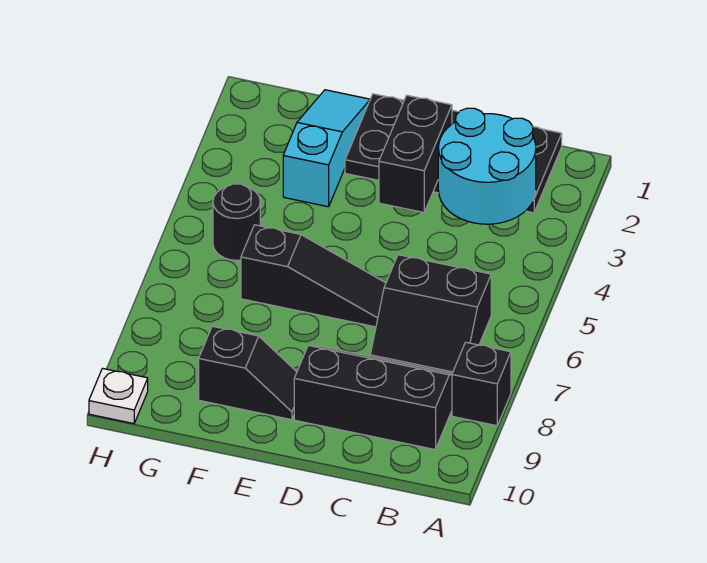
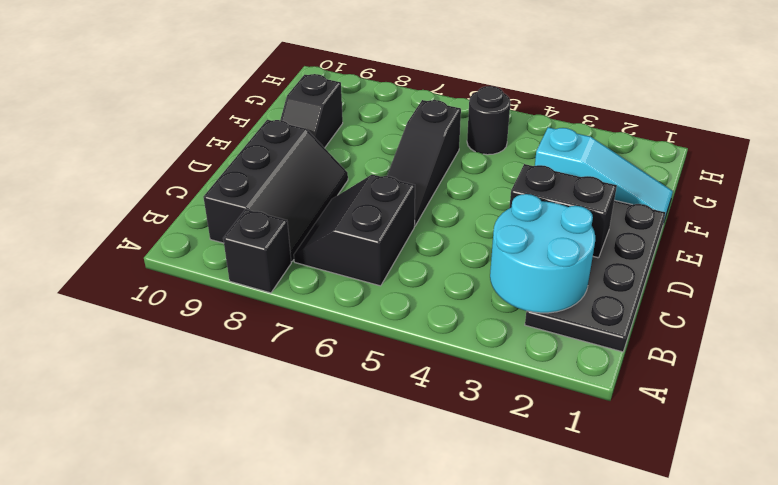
white plate H10 level 1 -> none

